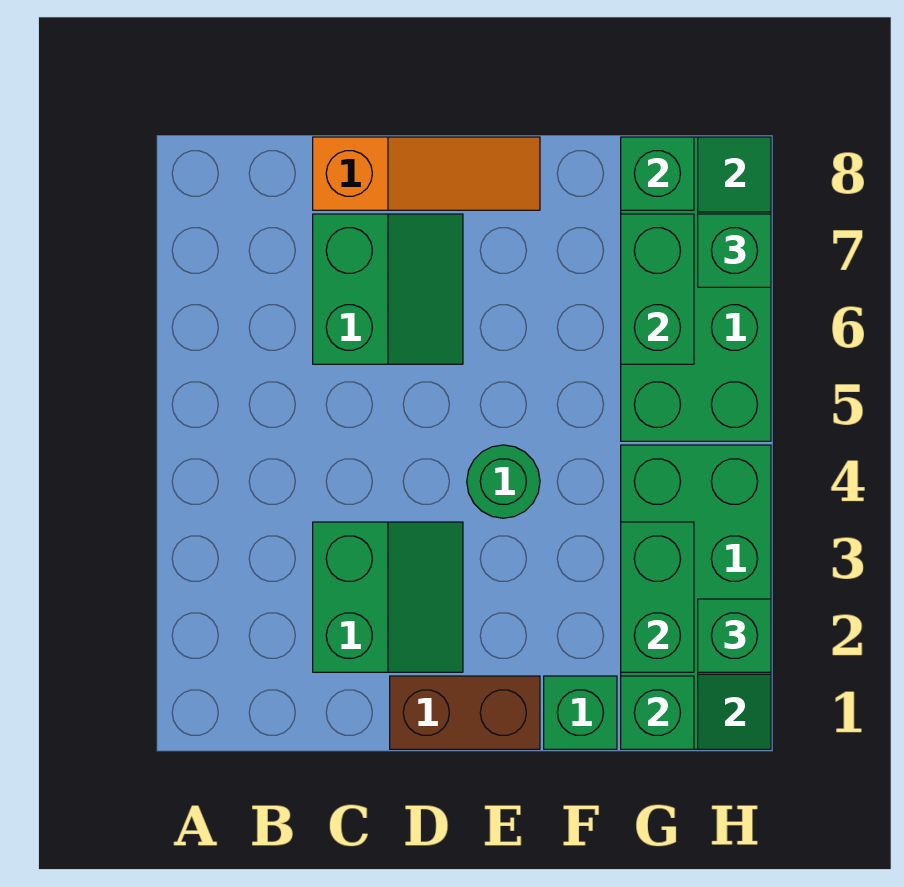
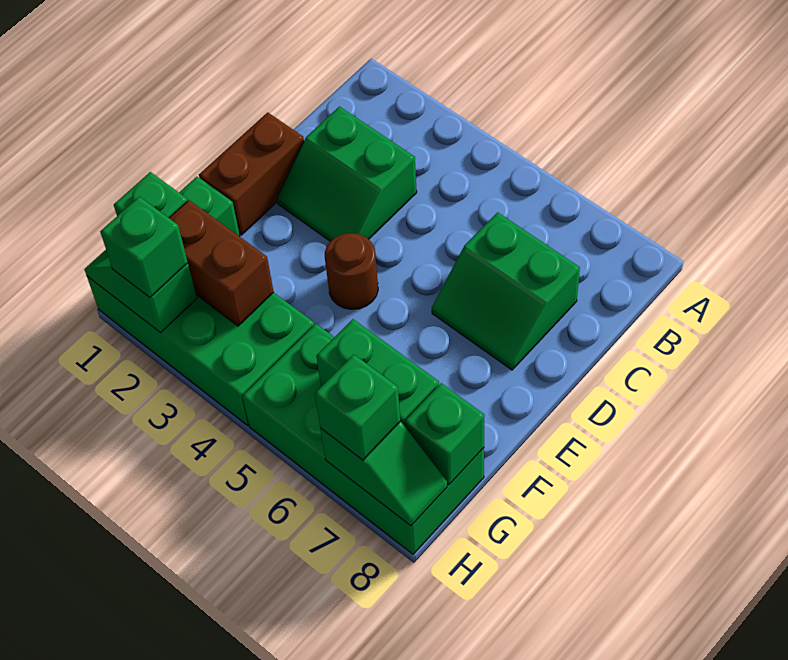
orange slope C8:E8 level 1 top C -> none
green round brick E4 level 1 -> brown round brick E4 level 1
green brick G2:G3 level 2 -> brown brick G2:G3 level 2

